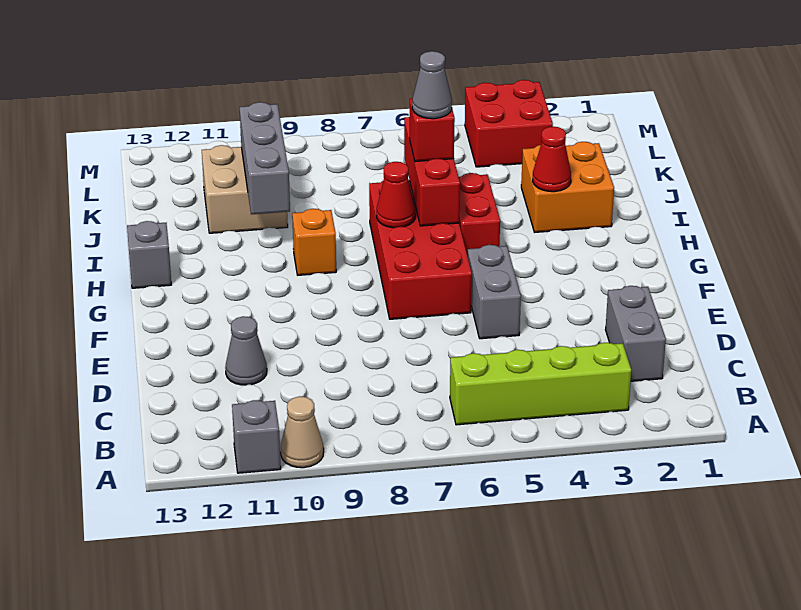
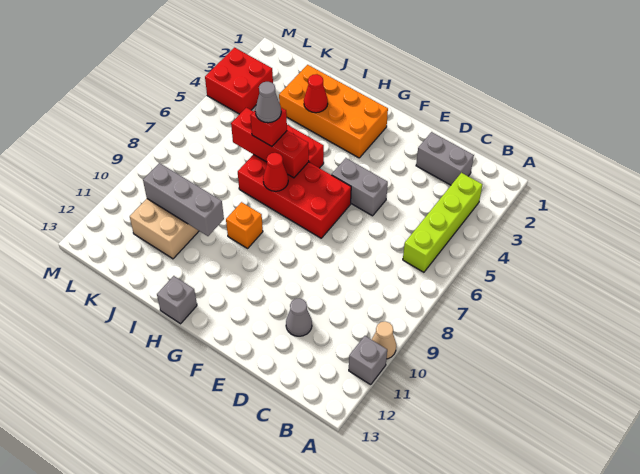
orange brick I2:J3 level 1 -> orange brick G2:J3 level 1

